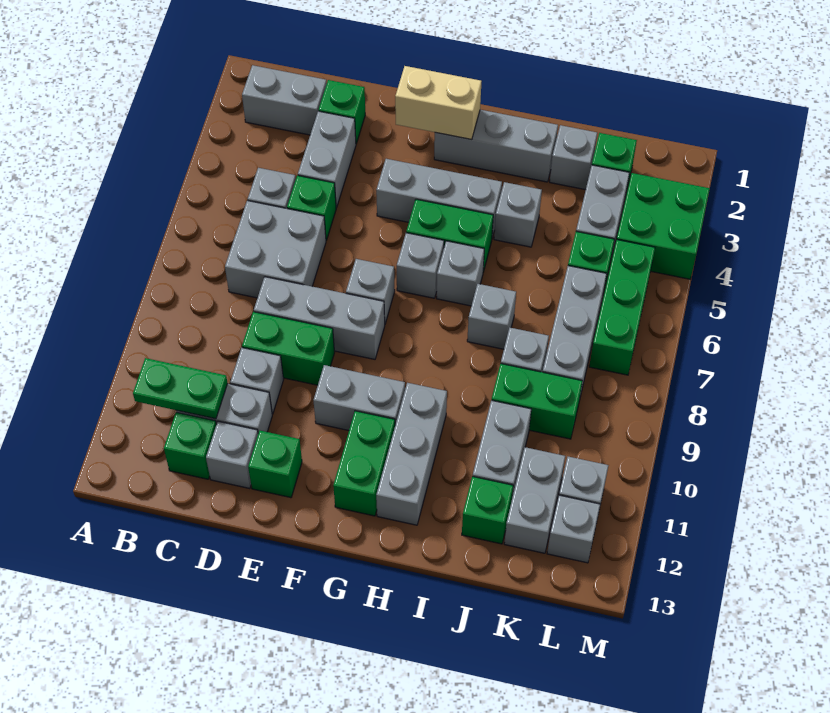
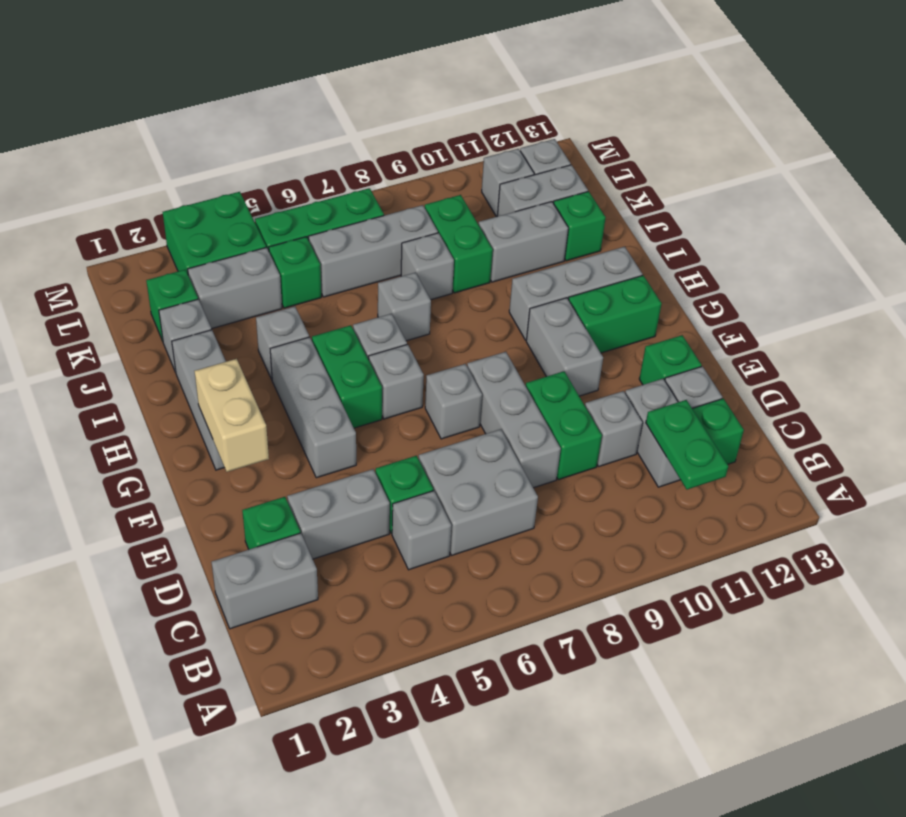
grey brick B2:C2 level 1 -> grey brick C1:C2 level 1

